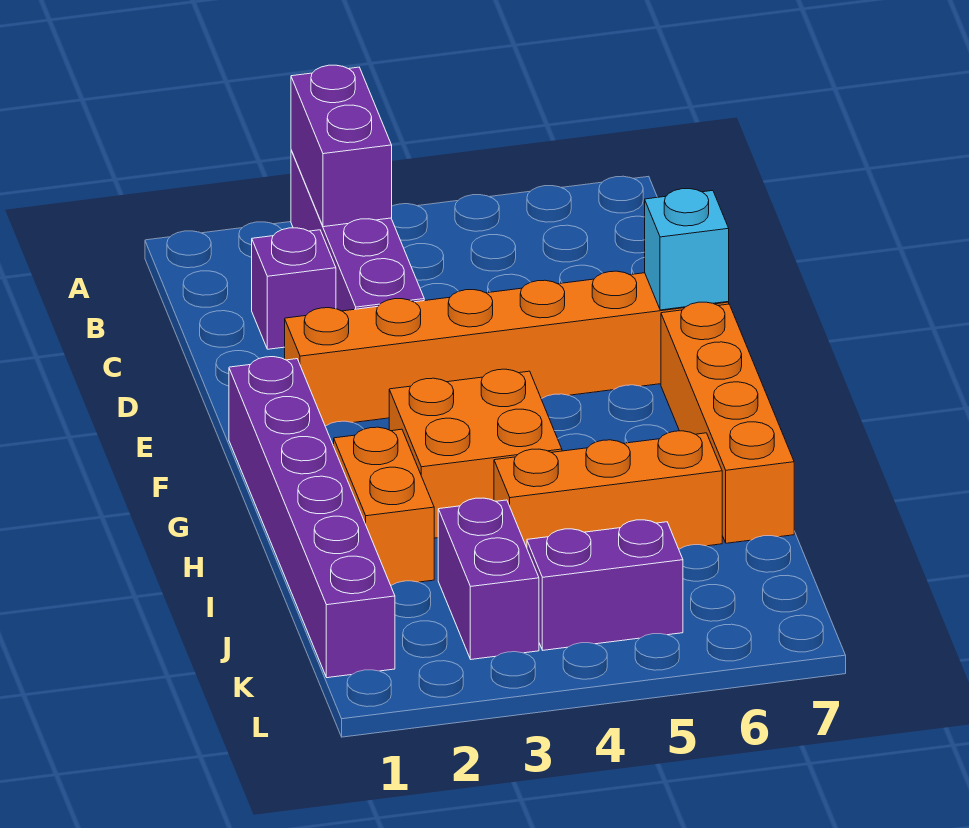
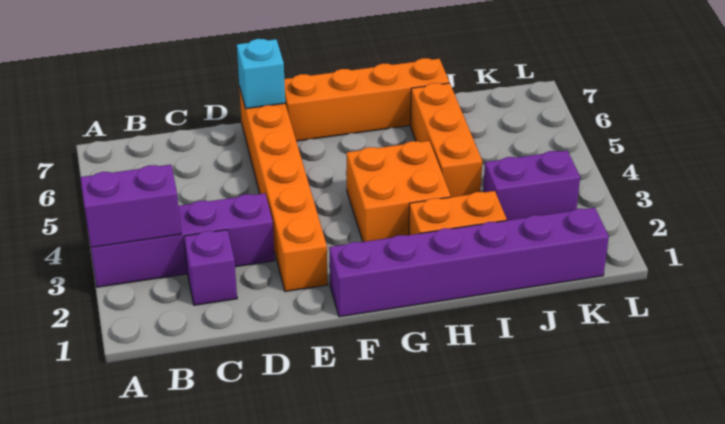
purple brick K4:K5 level 1 -> none

